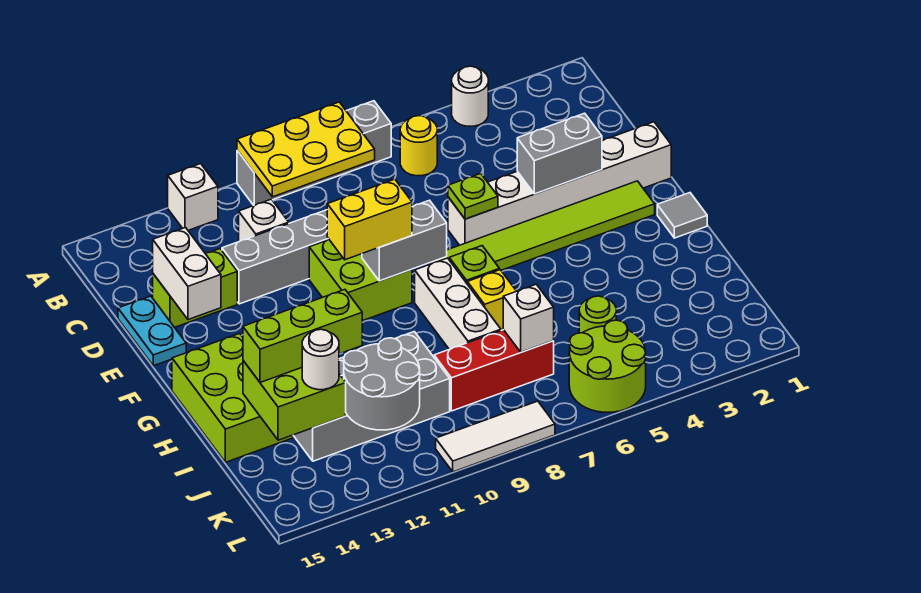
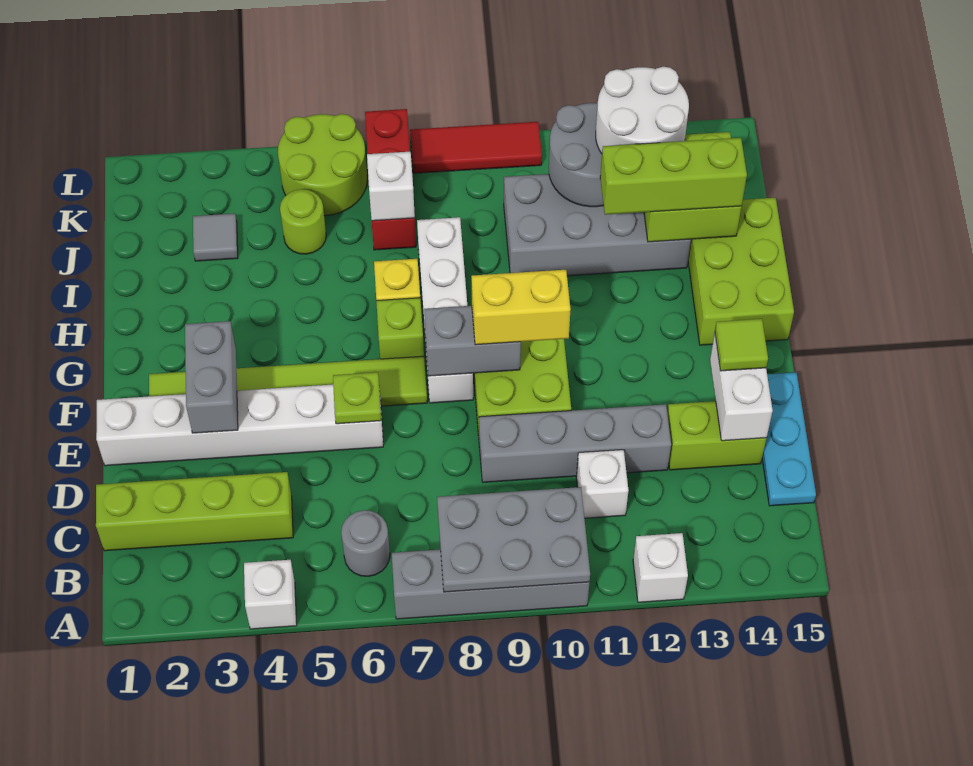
white round brick A4 level 1 -> white brick A4 level 1
yellow plate A8:B10 level 2 -> grey plate A8:B10 level 2
yellow round brick B6 level 1 -> grey round brick B6 level 1
none -> lime brick C1:C4 level 1
cyan plate D15:E15 level 1 -> cyan plate C15:E15 level 1
grey brick E3:E4 level 2 -> grey brick E3:F3 level 2
none -> lime tile E14 level 3
grey tile G1 level 1 -> grey tile J3 level 1
white brick G8:I8 level 1 -> white brick F8:I8 level 1
red brick J7:J9 level 1 -> red brick J7:L7 level 1
white round brick J13 level 3 -> white round brick J12:K13 level 3
white tile L8:L10 level 1 -> red tile L8:L10 level 1

